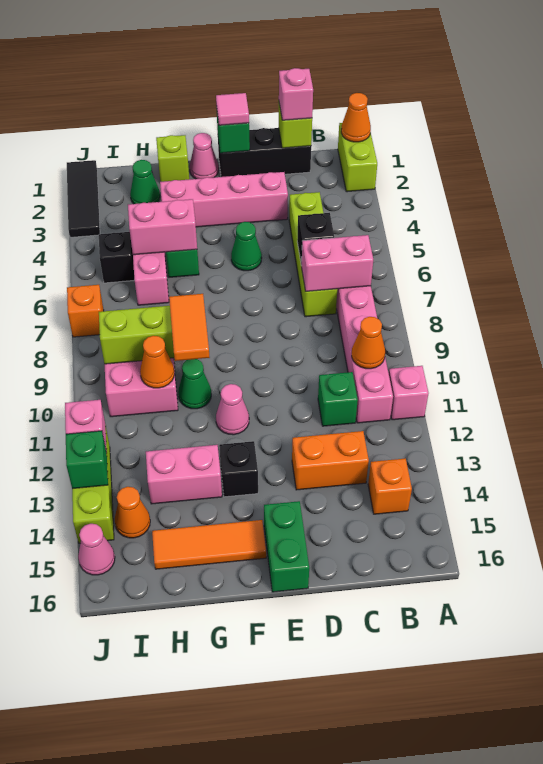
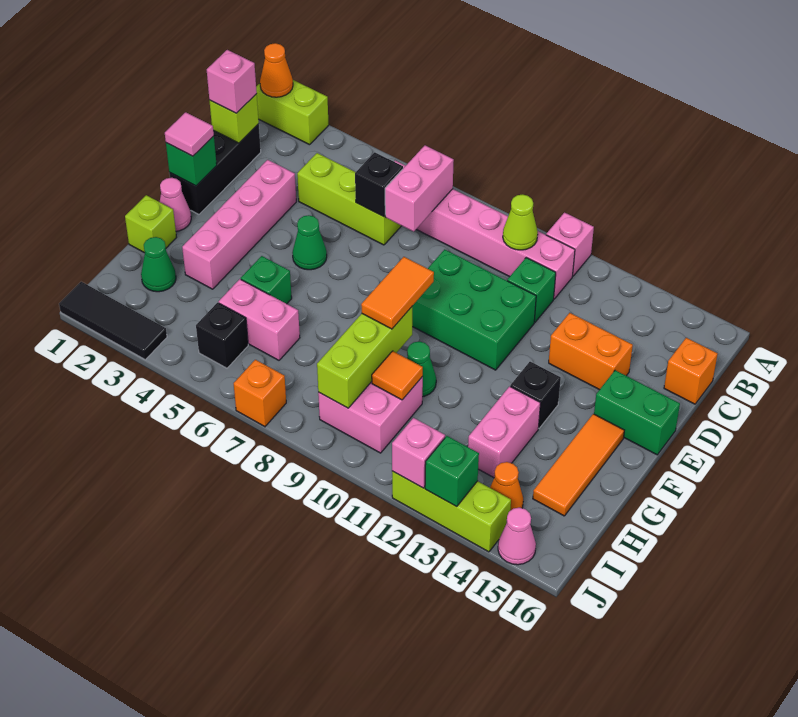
orange cone B10 level 2 -> lime cone B10 level 2
orange brick B14 level 1 -> orange brick C16 level 1
lime brick C4:C7 level 1 -> lime brick C4:C6 level 1
orange brick C13:D13 level 1 -> orange brick D13:D14 level 1
none -> green brick D9:E11 level 1
pink cone F11 level 1 -> none
pink brick G5:H5 level 2 -> none
orange tile G9:G10 level 3 -> orange tile F9:G9 level 3
orange cone H10 level 2 -> orange tile H10 level 2

